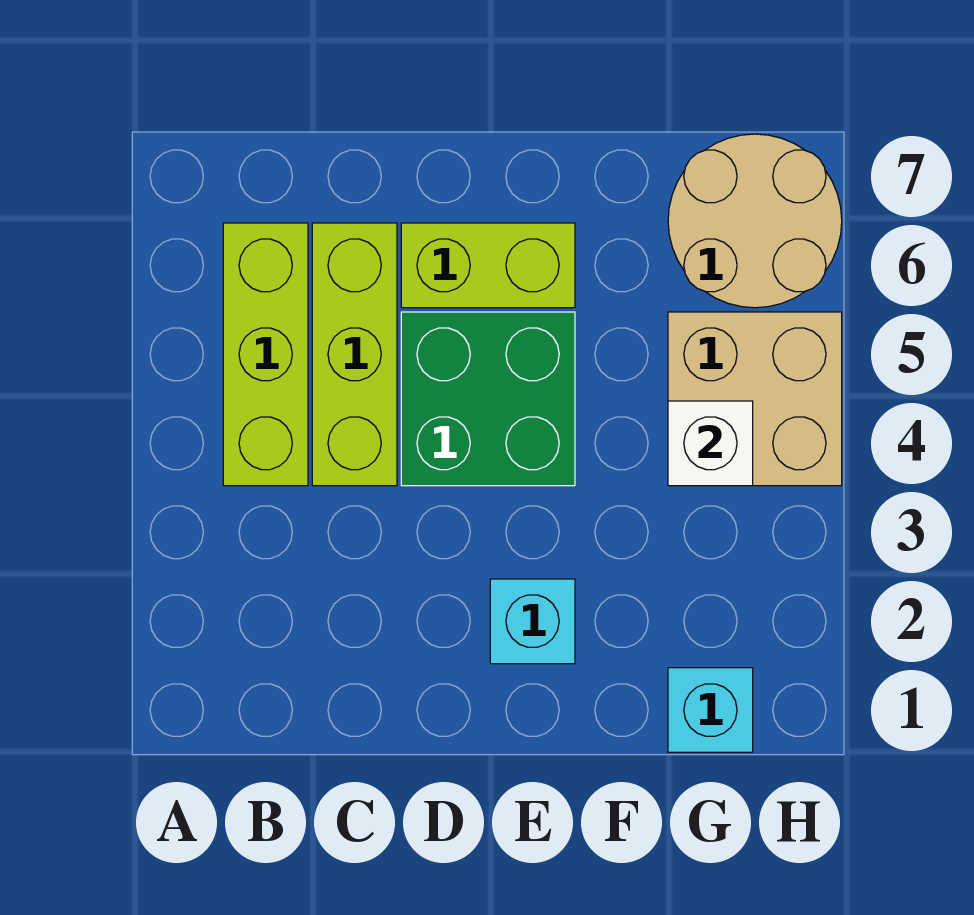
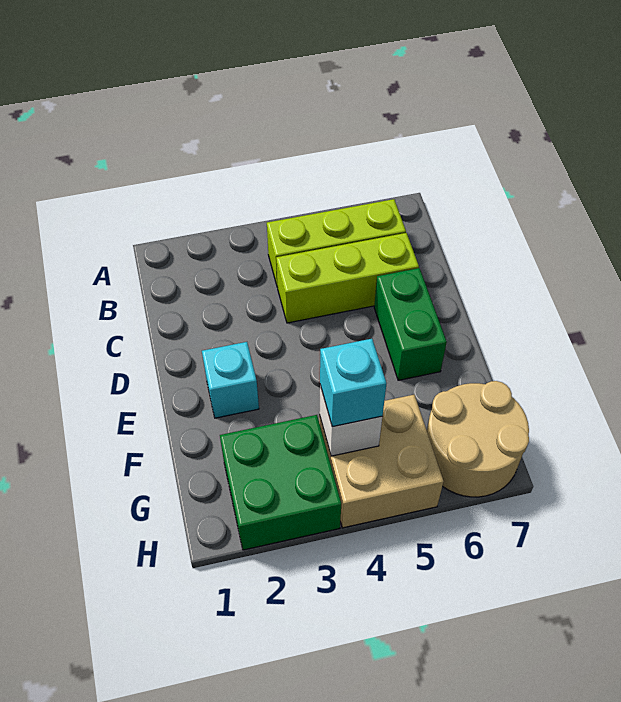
green brick D4:E5 level 1 -> green brick G2:H3 level 1
lime brick D6:E6 level 1 -> green brick D6:E6 level 1
cyan brick G1 level 1 -> cyan brick G4 level 3

